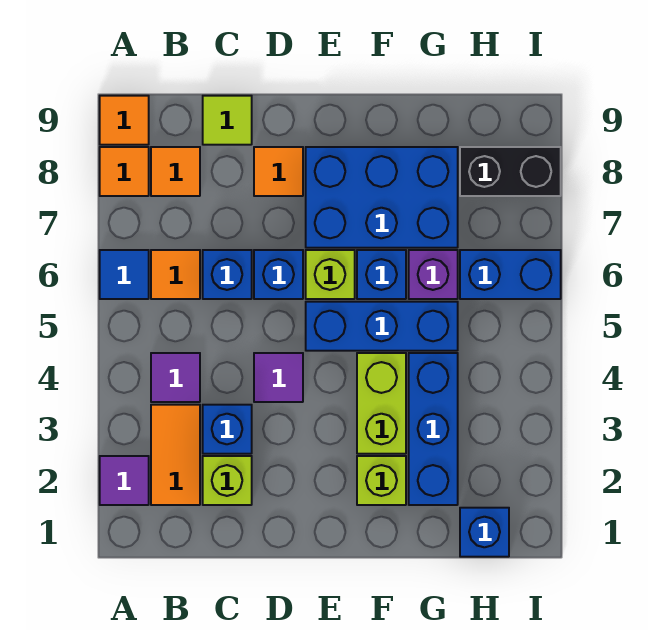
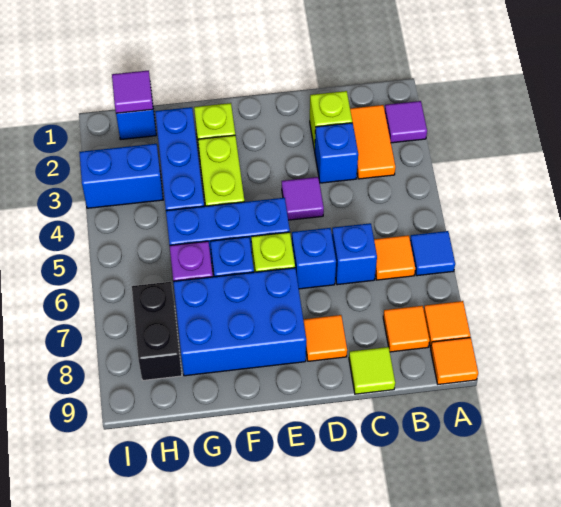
purple tile B4 level 1 -> purple tile H1 level 2
blue brick H6:I6 level 1 -> blue brick H3:I3 level 1
black brick H8:I8 level 1 -> black brick H7:H8 level 1

